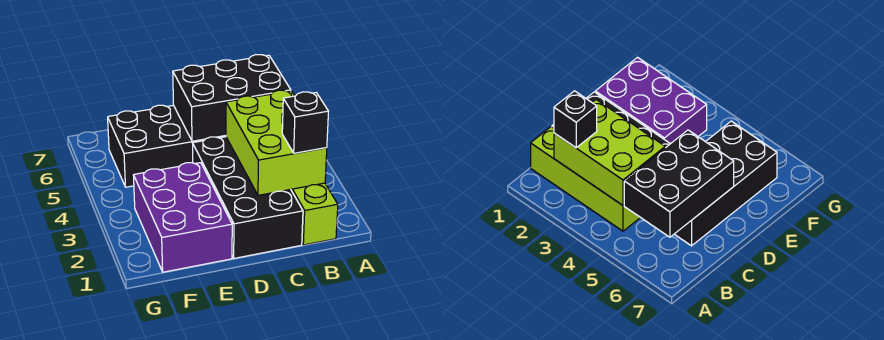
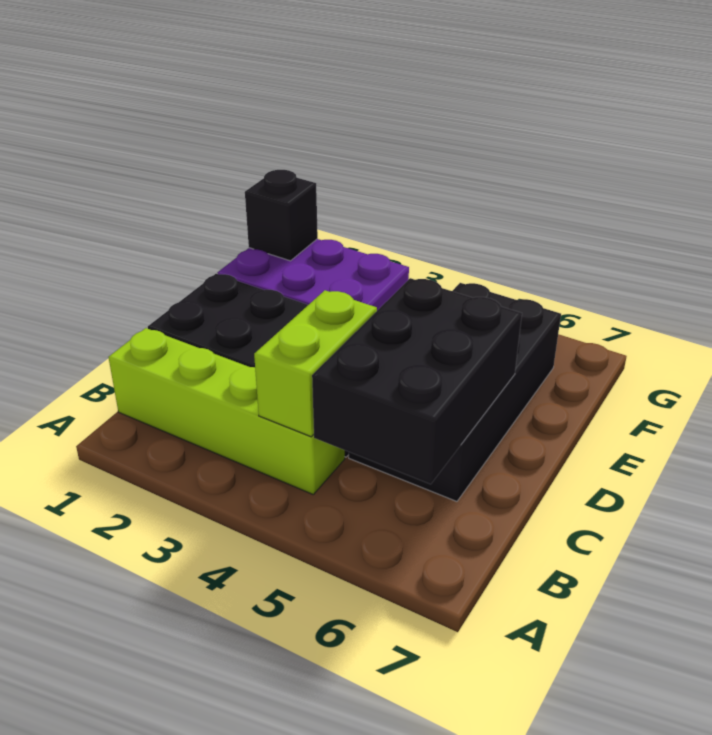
lime brick B2:C4 level 2 -> lime brick B4:C4 level 2
black brick B2 level 3 -> black brick F1 level 2

